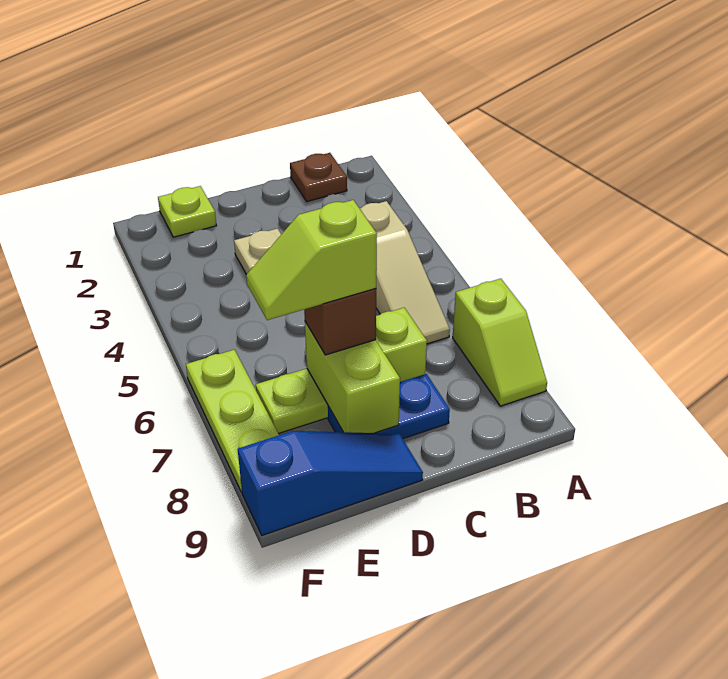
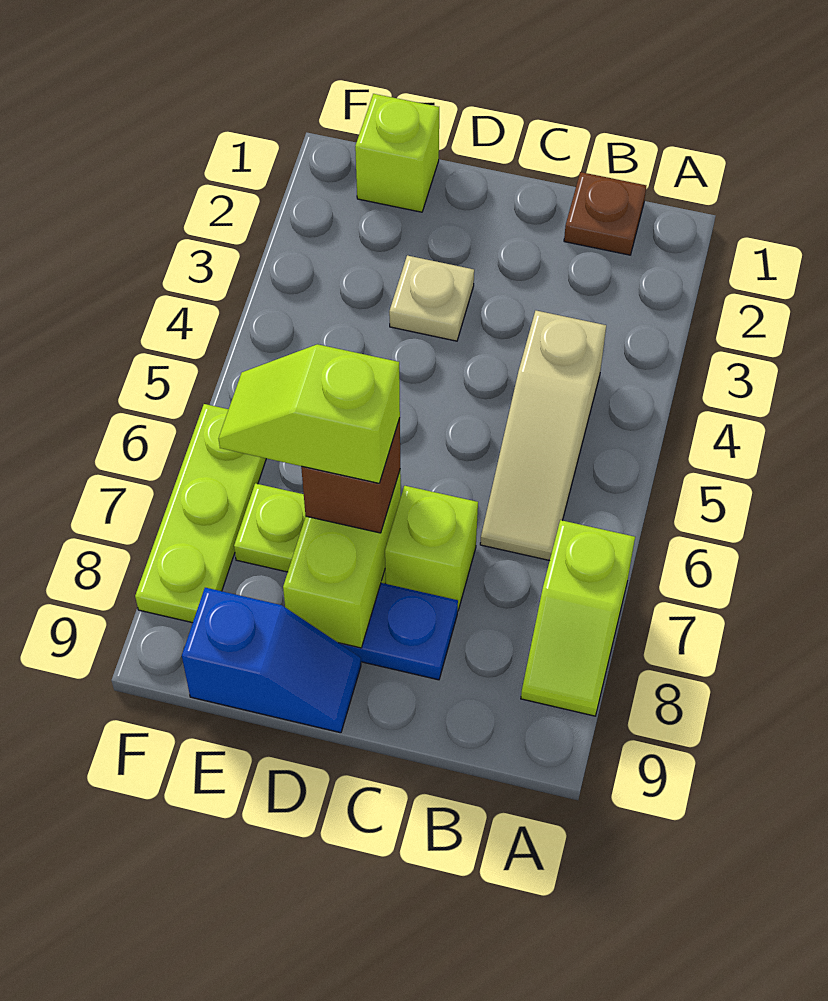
blue slope D9:F9 level 1 top F -> blue slope D9:E9 level 1 top E
lime plate E1 level 1 -> lime brick E1 level 1

